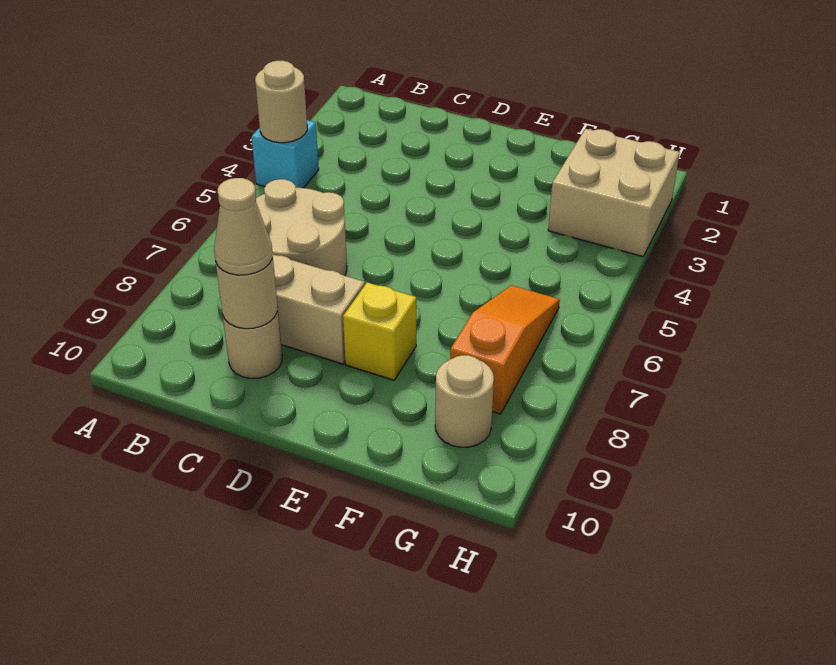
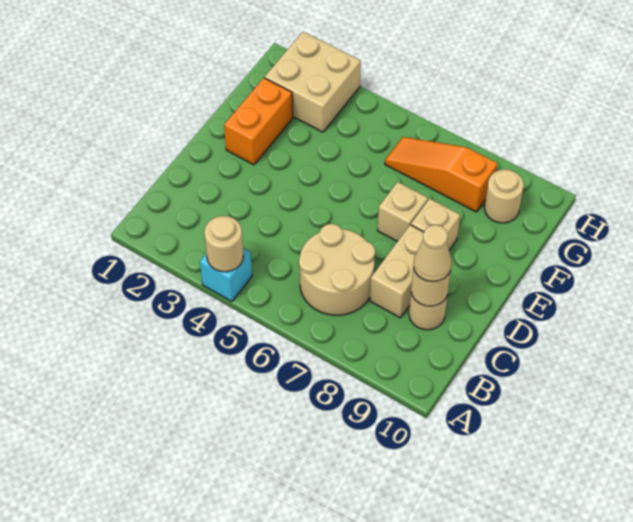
none -> orange brick E2:F2 level 1
none -> tan brick E7 level 1
yellow brick E8 level 1 -> tan brick E8 level 1

